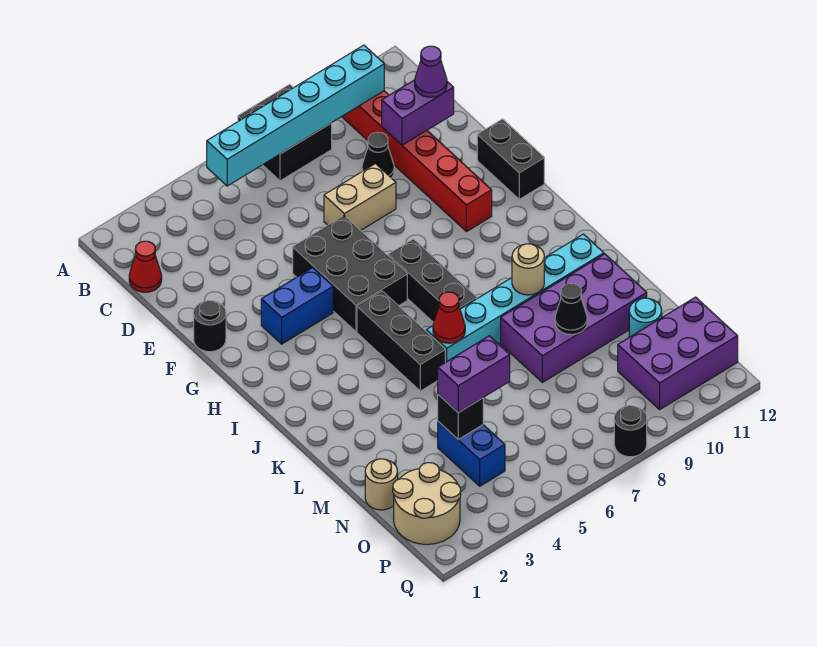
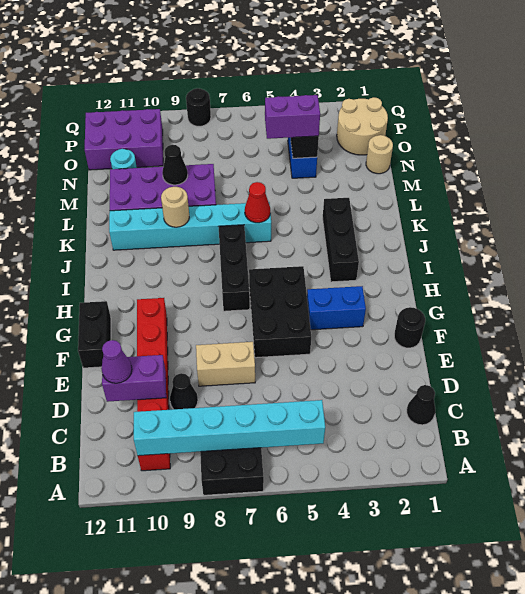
red cone C1 level 1 -> black cone C1 level 1
black brick I5:K5 level 1 -> black brick I3:K3 level 1

